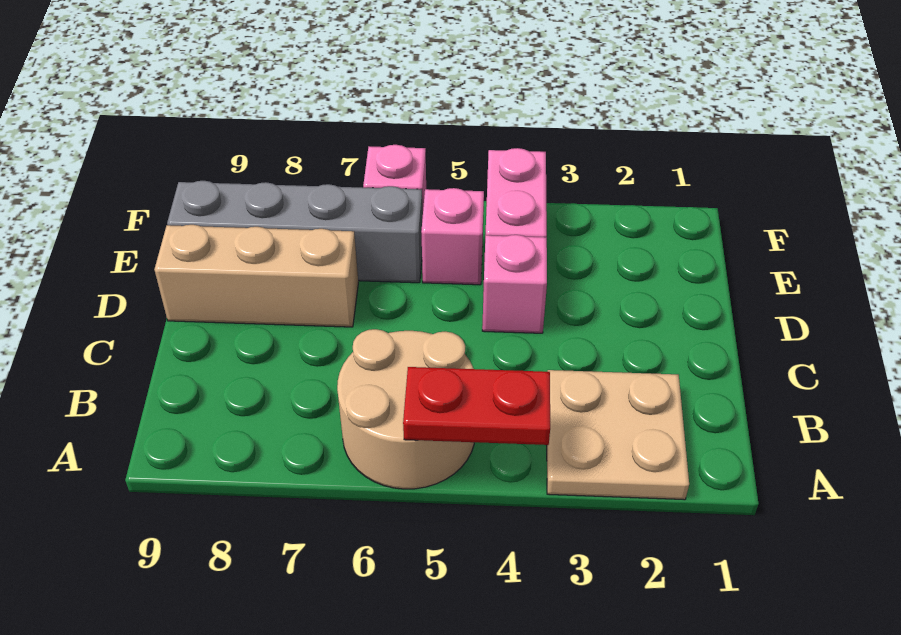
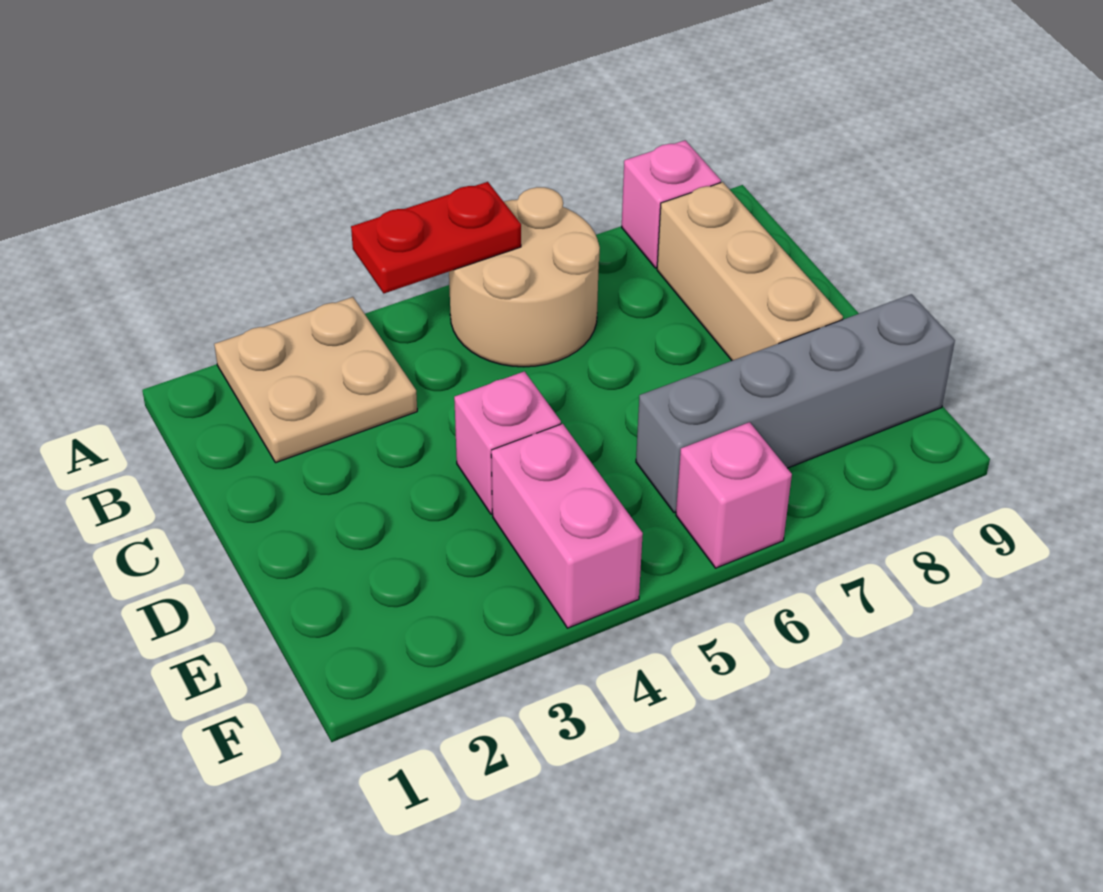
tan brick D7:D9 level 1 -> tan brick B8:D8 level 1
pink brick E5 level 1 -> pink brick A8 level 1

